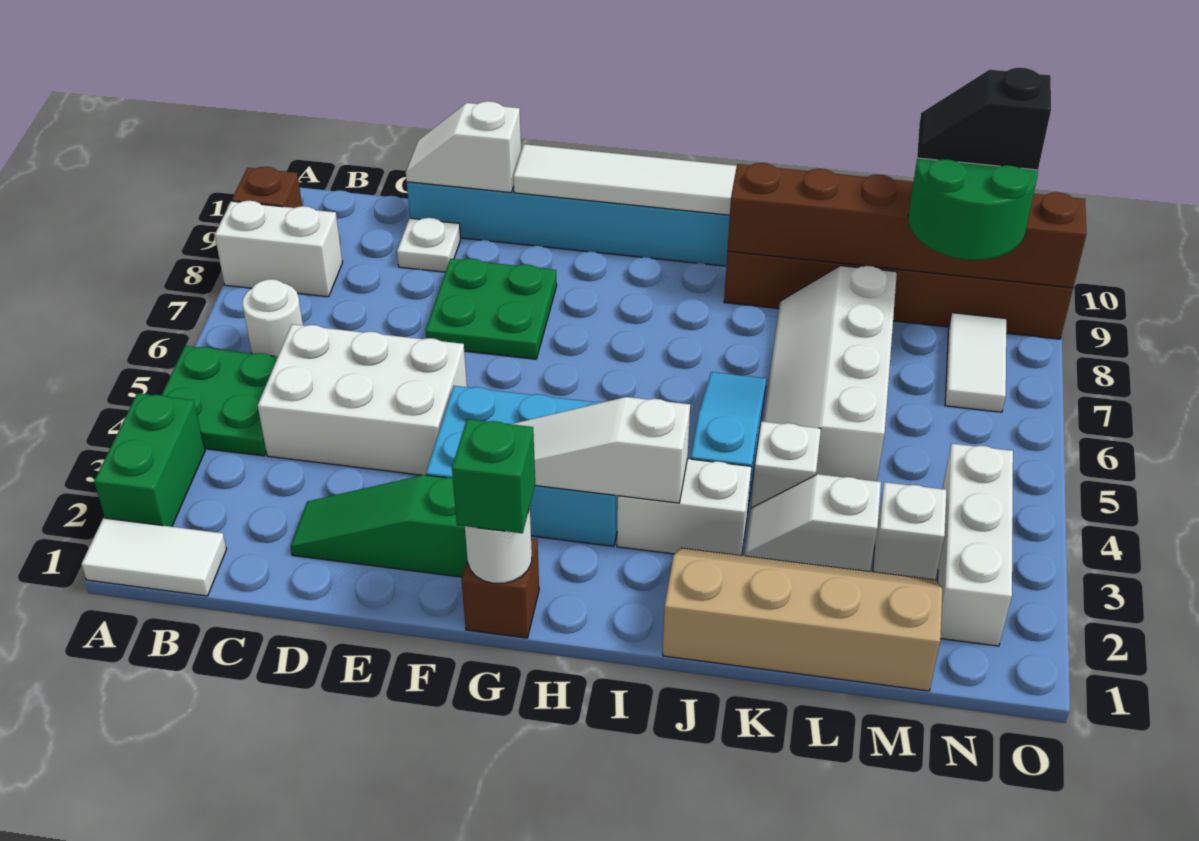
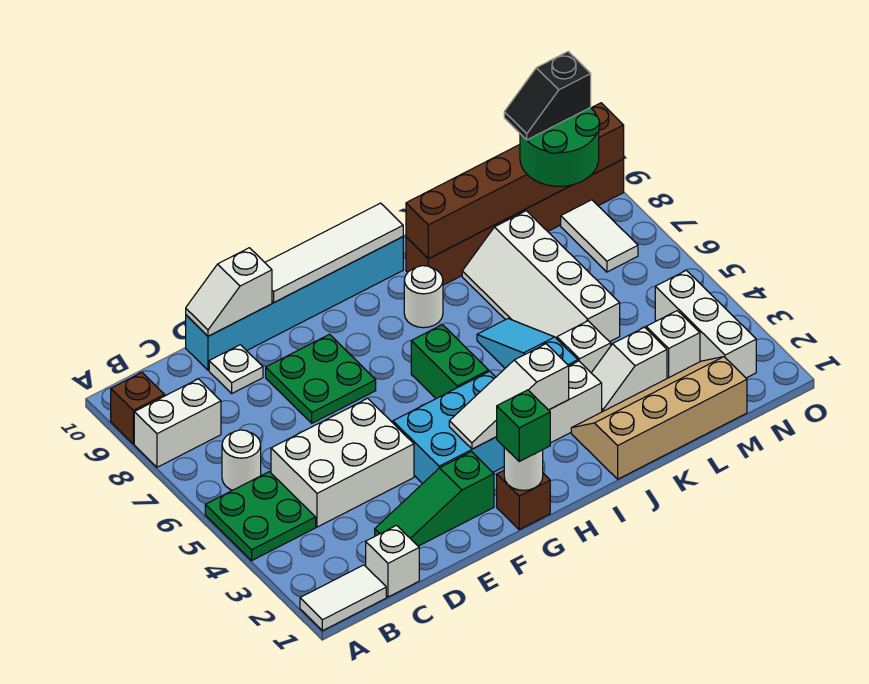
green brick A2:A3 level 1 -> green brick H5:H6 level 1
none -> white brick C1 level 1
none -> white round brick I8 level 1

